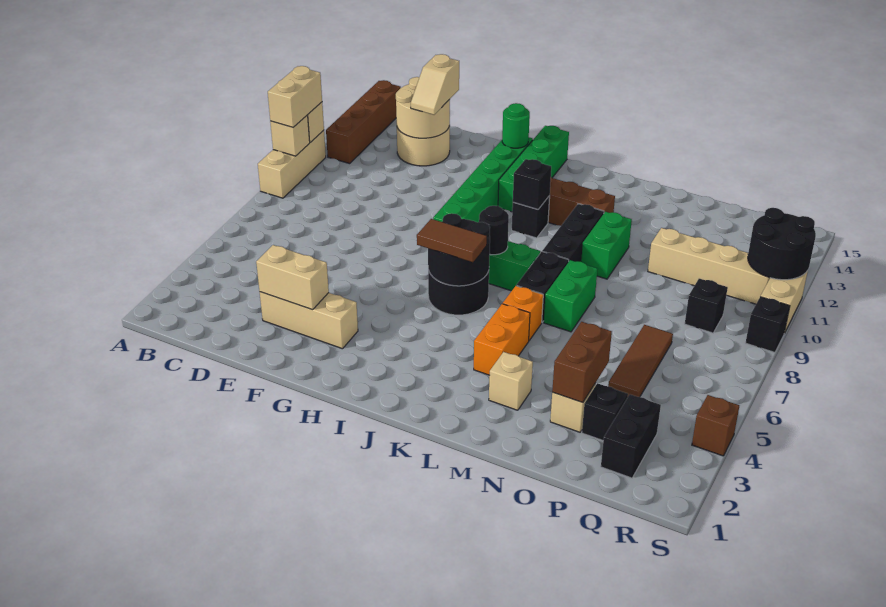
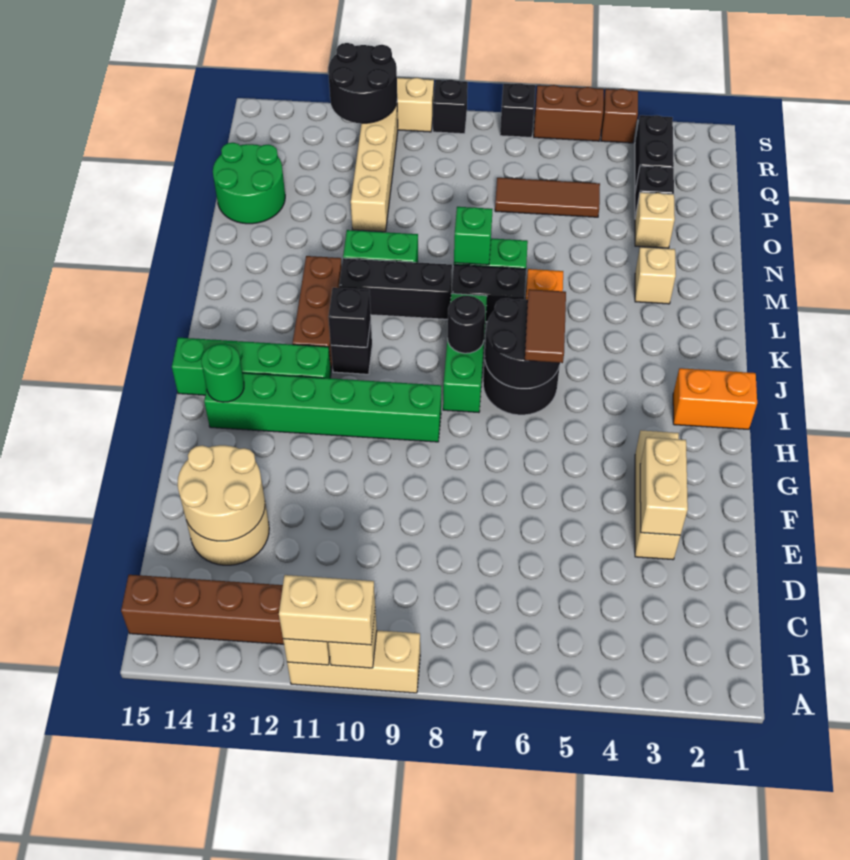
tan slope E13:E14 level 3 top 14 -> none
orange brick L4:L5 level 1 -> orange brick I1:I2 level 1
none -> green brick M8 level 2
brown brick O3:O4 level 2 -> brown brick S5:S6 level 1
none -> green round brick O14:P15 level 1
black brick Q2:Q3 level 1 -> black brick Q3:R3 level 1
black brick Q9 level 1 -> black brick S7 level 1

